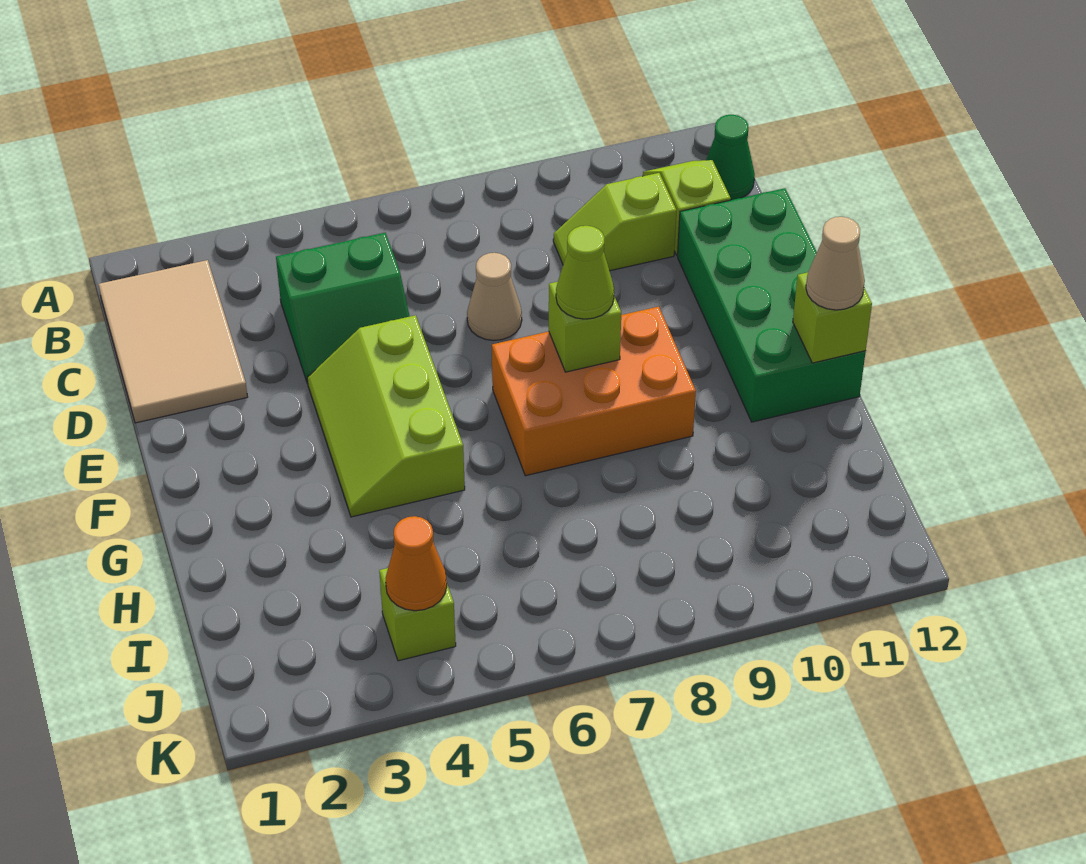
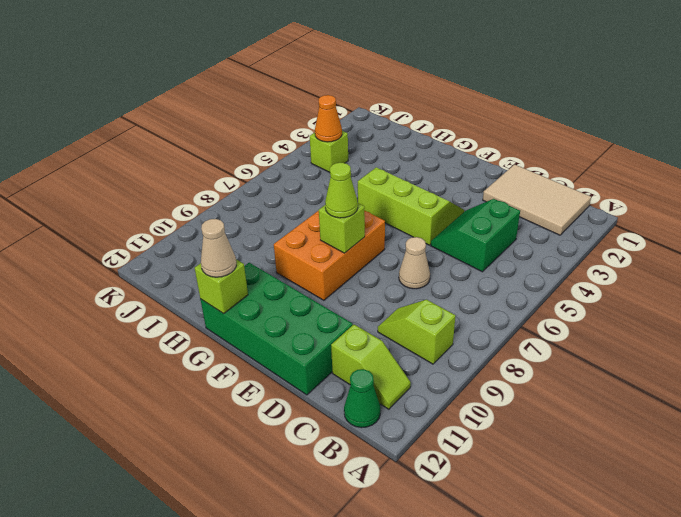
lime slope C9:C10 level 1 top 10 -> lime slope B9:C9 level 1 top B

